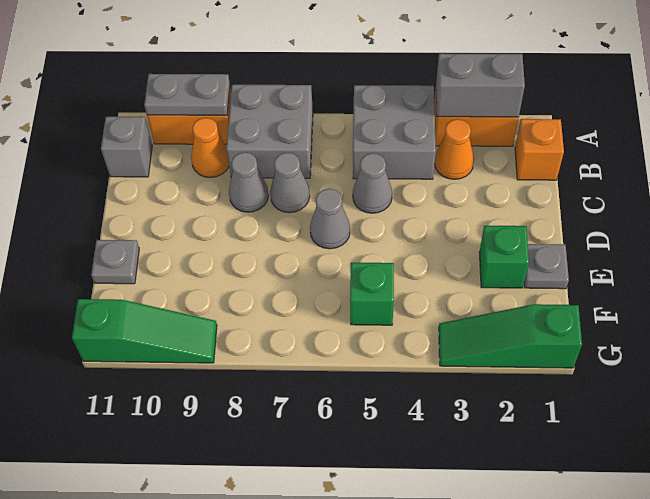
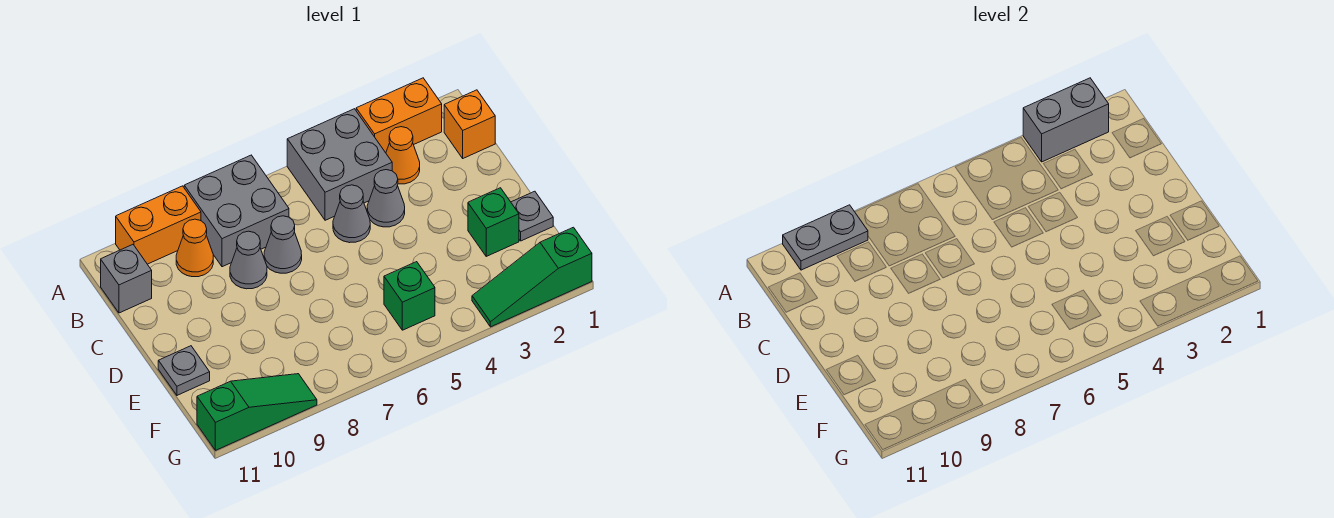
grey cone D6 level 1 -> grey cone C4 level 1

